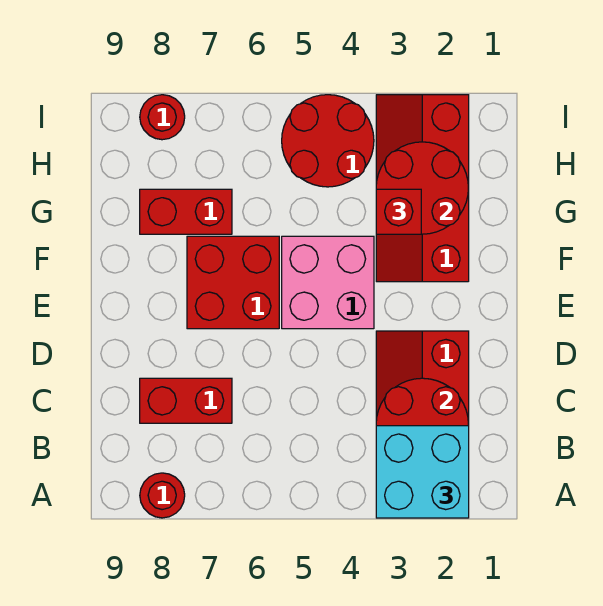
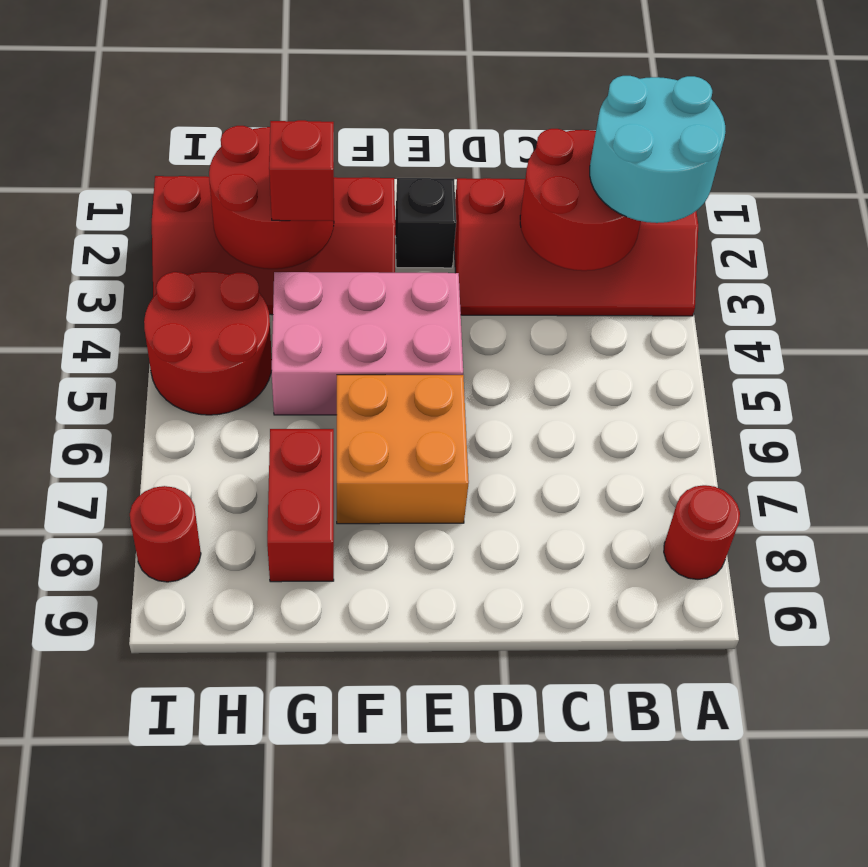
cyan brick A2:B3 level 3 -> cyan round brick A2:B3 level 3
red brick C7:C8 level 1 -> none
none -> black brick E2 level 1
pink brick E4:F5 level 1 -> pink brick E4:G5 level 1
red brick E6:F7 level 1 -> orange brick E6:F7 level 1

